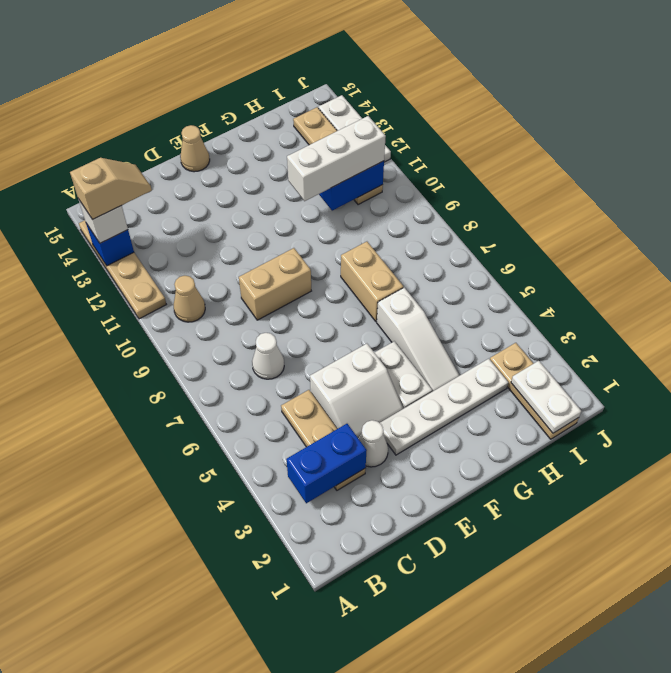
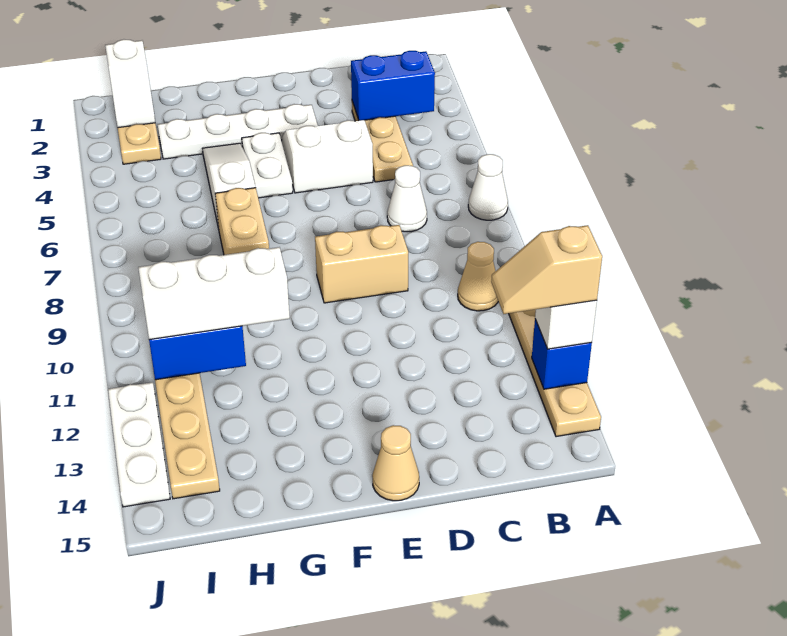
white cone D3 level 1 -> white cone A7 level 1
white plate I1:I2 level 2 -> white slope I1:I2 level 2 top 1

